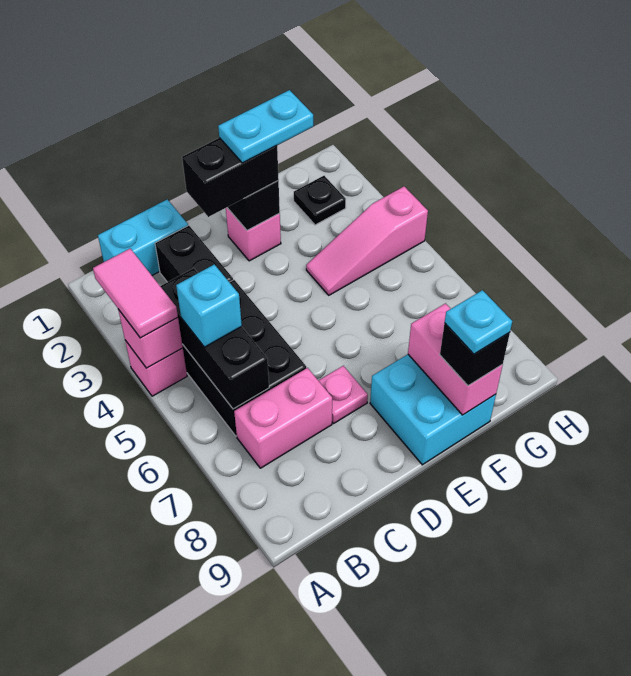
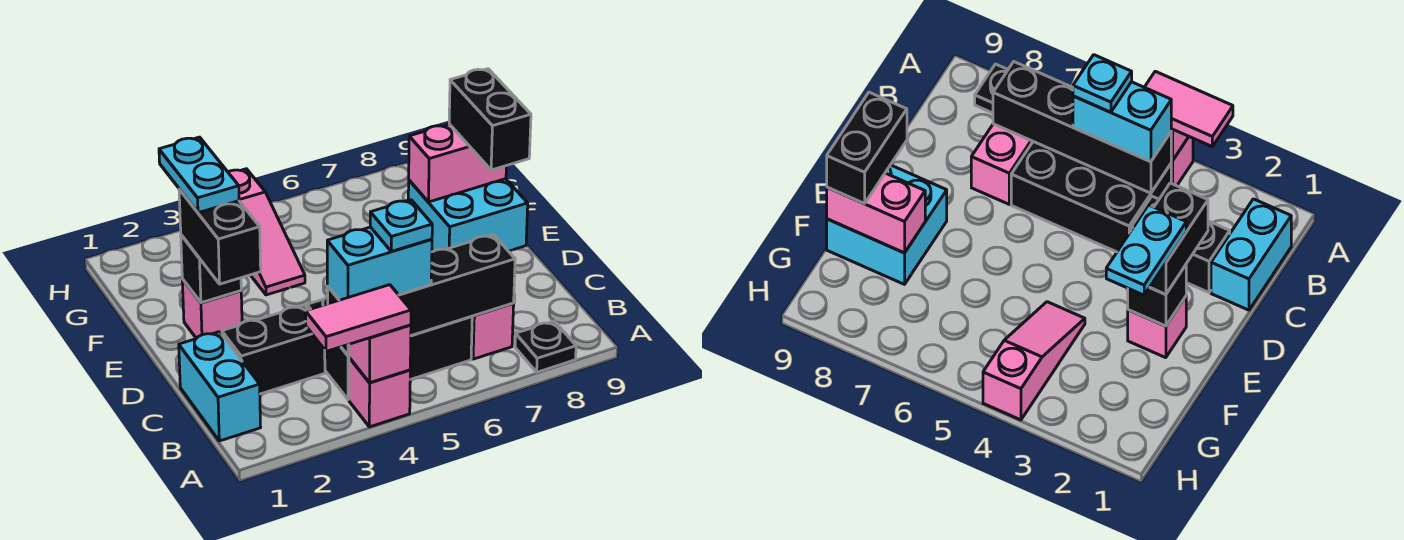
black brick B4:B6 level 2 -> black brick B4:B7 level 2
cyan brick B5 level 3 -> cyan brick B4:B5 level 3
pink plate D7 level 1 -> none
black brick F9 level 3 -> black brick E9:F9 level 3
cyan plate F9 level 4 -> cyan plate B5 level 4
black plate G2 level 1 -> black plate A8 level 1

